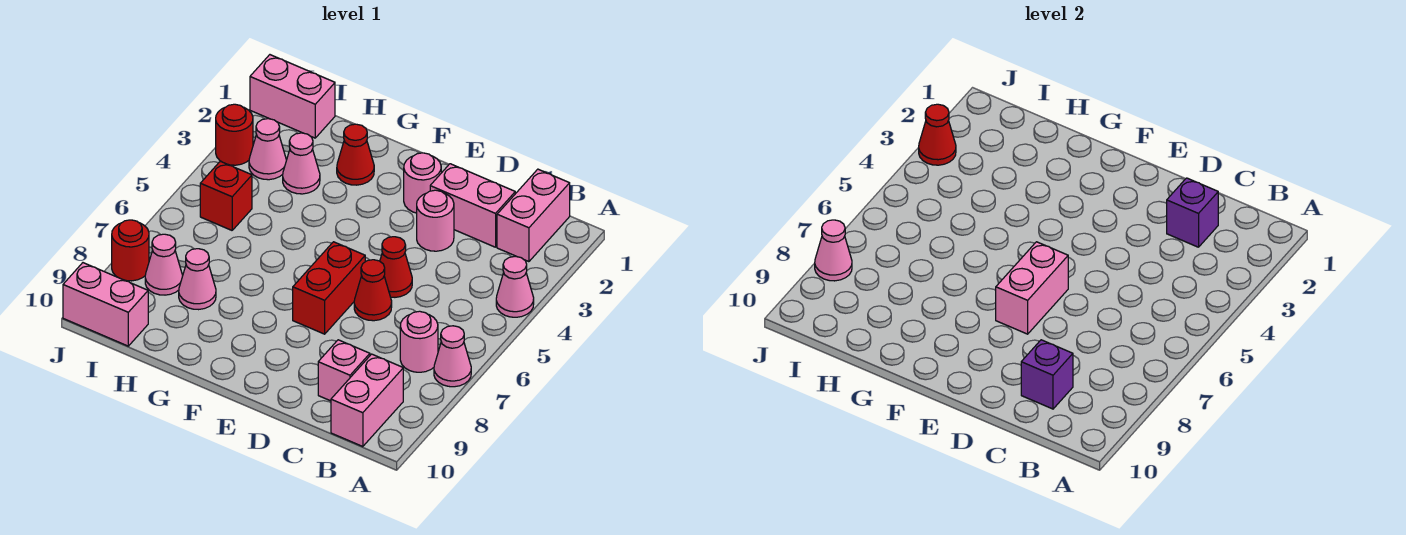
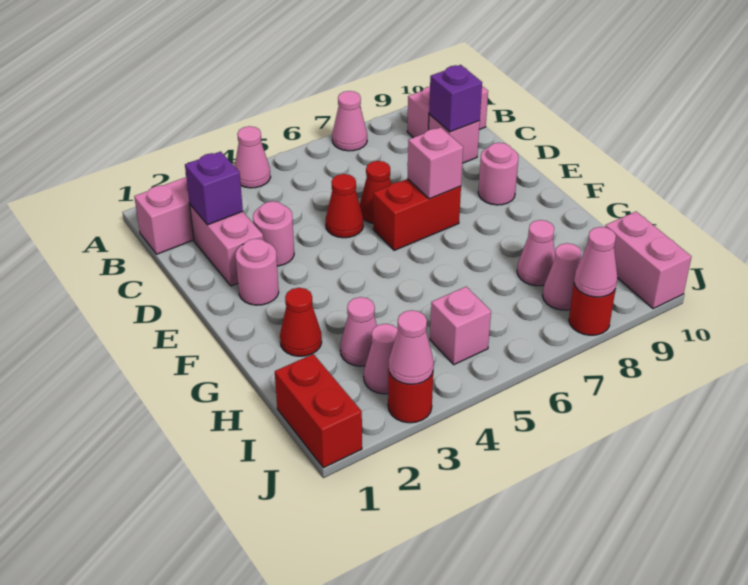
pink round brick B7 level 1 -> pink round brick E9 level 1
pink brick E6:E7 level 2 -> pink brick E7 level 2
pink brick I1:J1 level 1 -> red brick I1:J1 level 1
red brick I5 level 1 -> pink brick I5 level 1
red cone J3 level 2 -> pink cone J3 level 2

